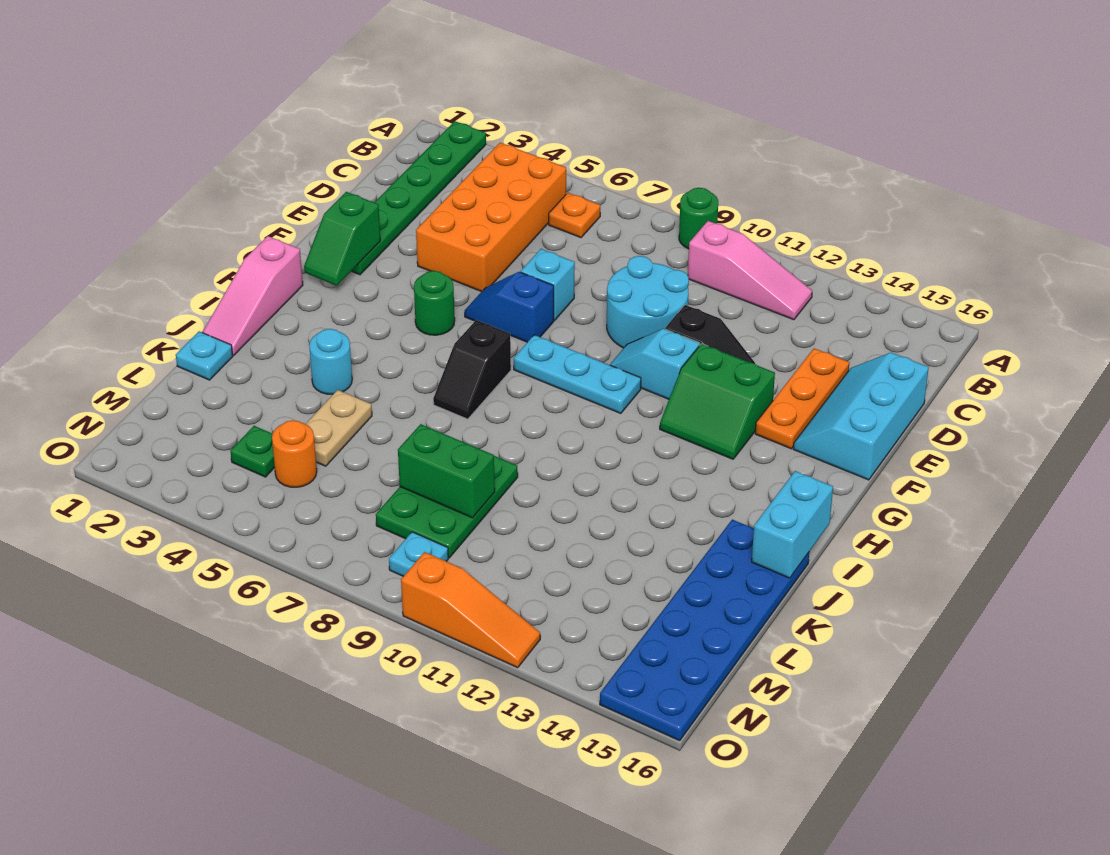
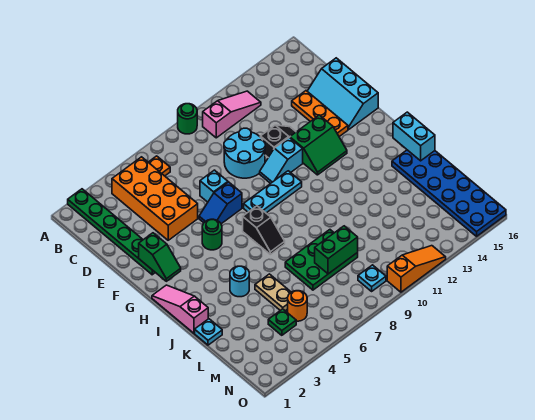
pink slope H1:J1 level 1 top H -> pink slope H1:J1 level 1 top J
green plate K8:M9 level 1 -> green plate K7:L9 level 1

